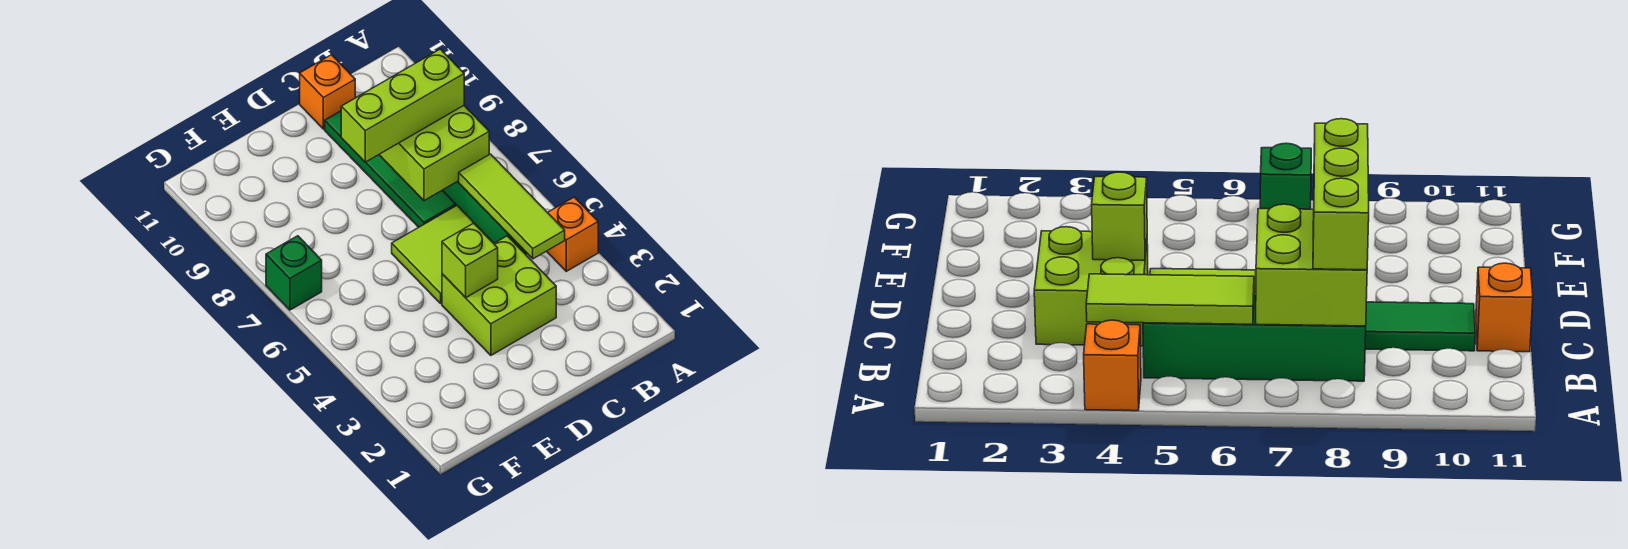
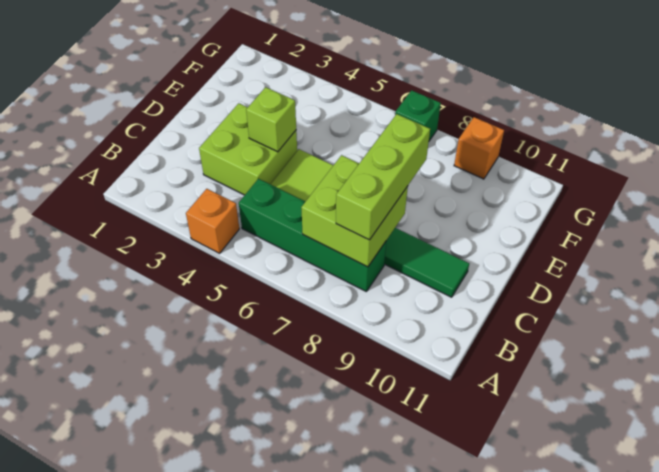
lime tile B4:B6 level 2 -> none
orange brick C11 level 1 -> orange brick G9 level 1

